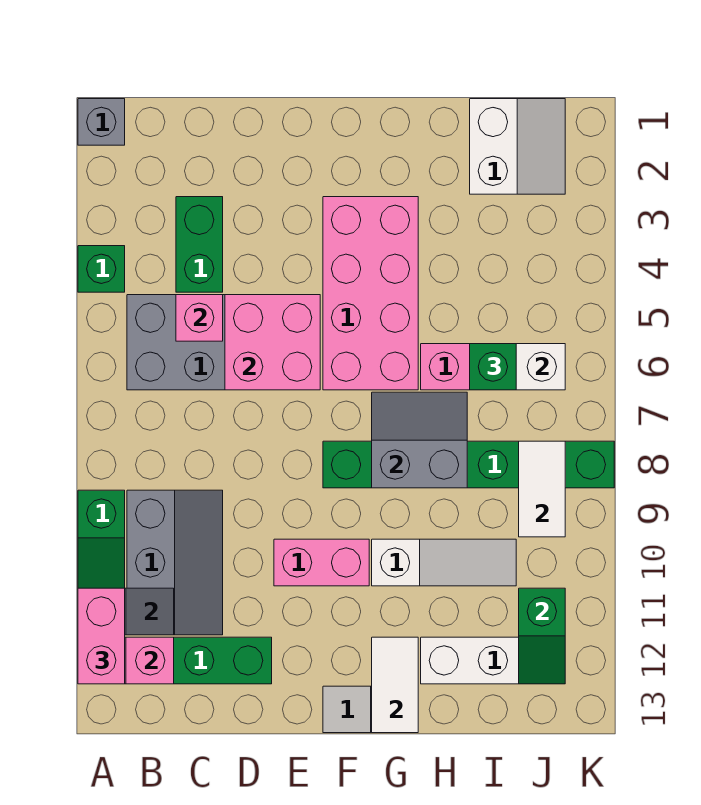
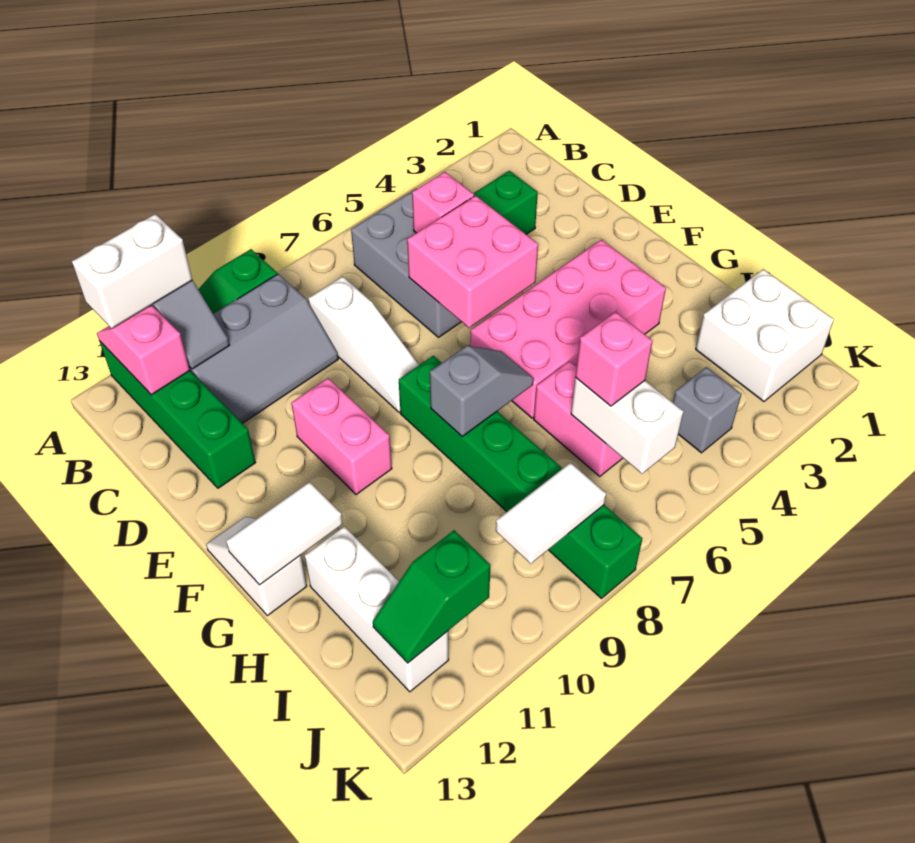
grey brick A1 level 1 -> grey brick J4 level 1
green brick A4 level 1 -> none
pink brick A11:A12 level 3 -> white brick A11:A12 level 3
grey slope G7:H8 level 2 top 8 -> grey slope G7:G8 level 2 top 8
white slope G10:I10 level 1 top G -> white slope C8:E8 level 1 top C
white slope I1:J2 level 1 top I -> white brick I1:J2 level 1
green brick I6 level 3 -> pink brick I6 level 3

